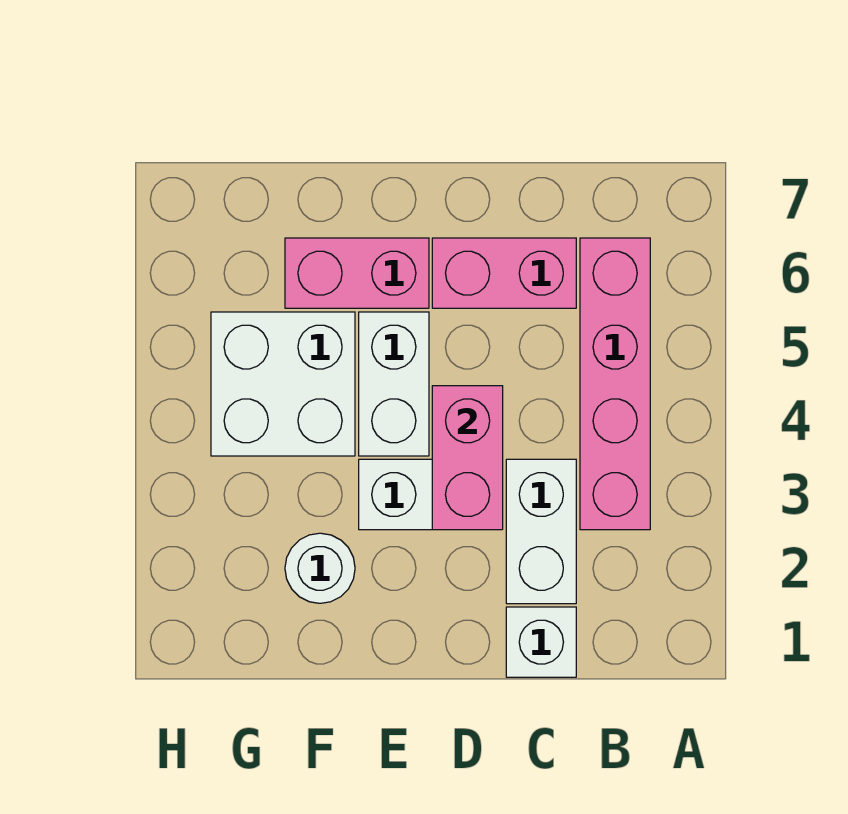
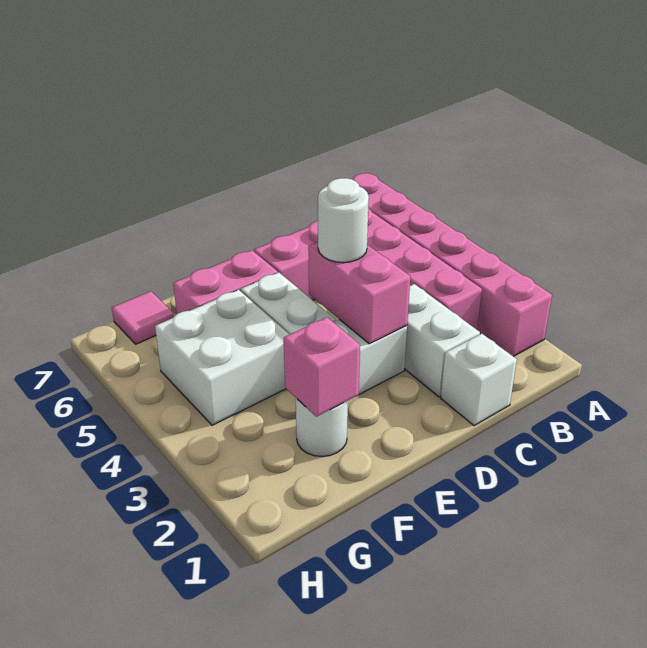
none -> pink brick A2:A7 level 1
none -> white round brick D4 level 3
none -> pink brick F2 level 2
none -> pink tile G7 level 1

